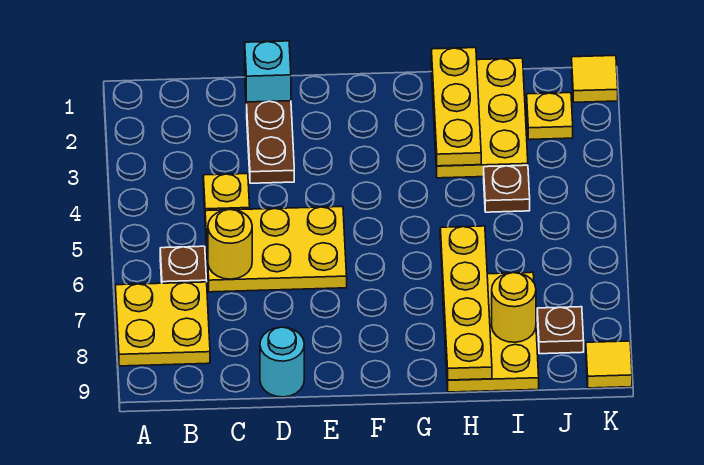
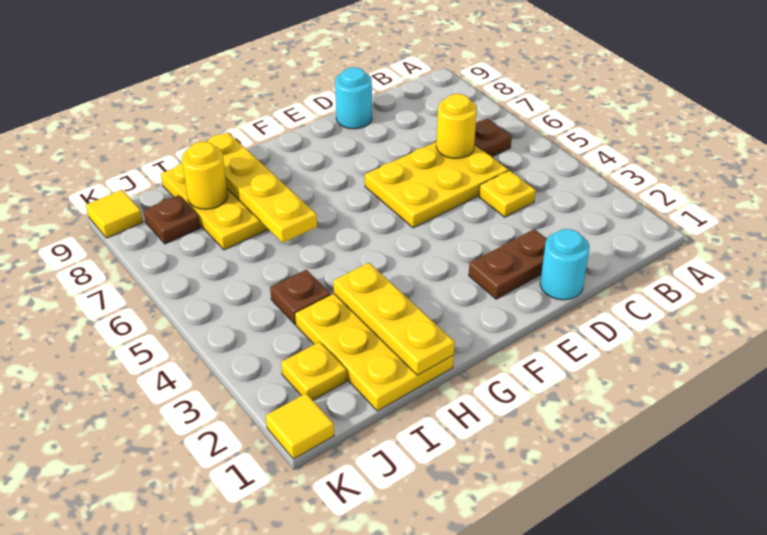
yellow plate A7:B8 level 1 -> none
cyan brick D1 level 1 -> cyan round brick D1 level 1
brown plate D2:D3 level 1 -> brown plate D2:E2 level 1

